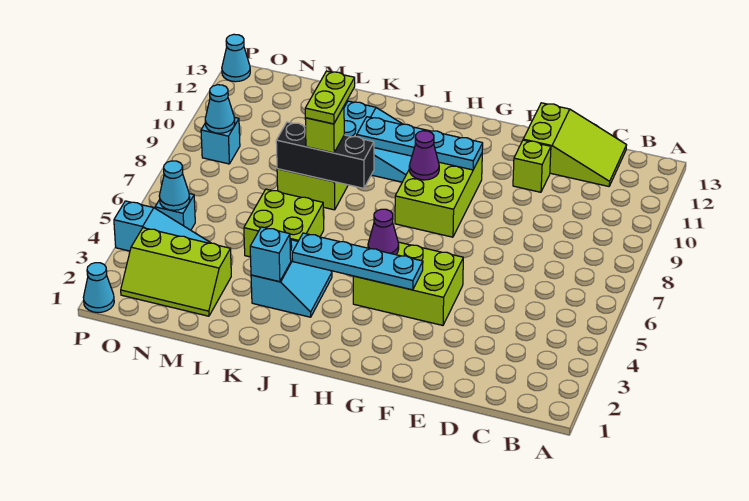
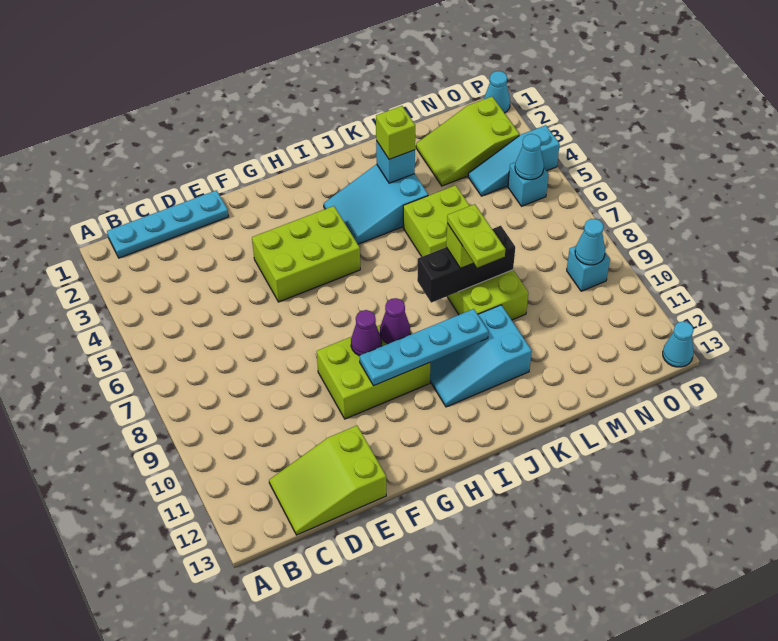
lime brick E11 level 1 -> lime brick K3 level 3
cyan plate G4:J4 level 2 -> cyan plate B1:E1 level 1
lime brick G8:H10 level 1 -> lime brick F9:H10 level 1
purple cone H5 level 2 -> purple cone G9 level 2
cyan slope J3:K4 level 1 top K -> cyan slope I3:K4 level 1 top K
lime slope M2:O3 level 1 top 3 -> lime slope M2:O3 level 1 top O

